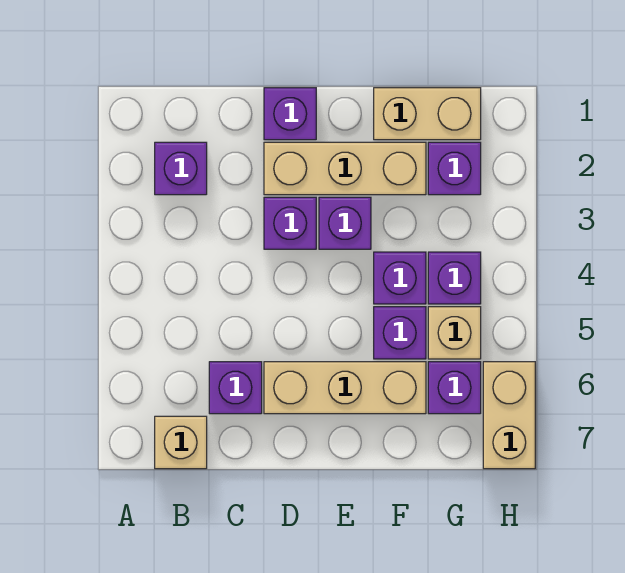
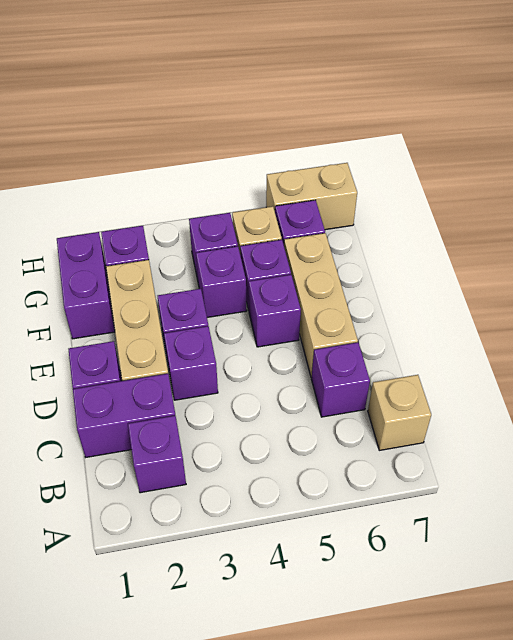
none -> purple brick C1:C2 level 1
none -> purple brick E5 level 1
tan brick F1:G1 level 1 -> purple brick F1:G1 level 1

